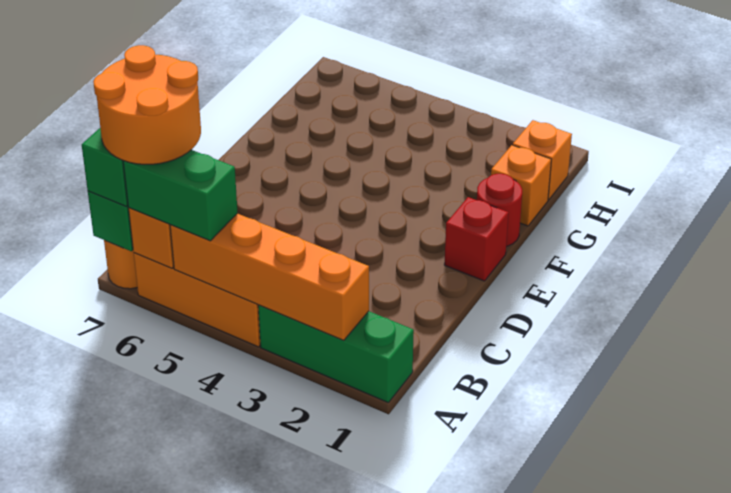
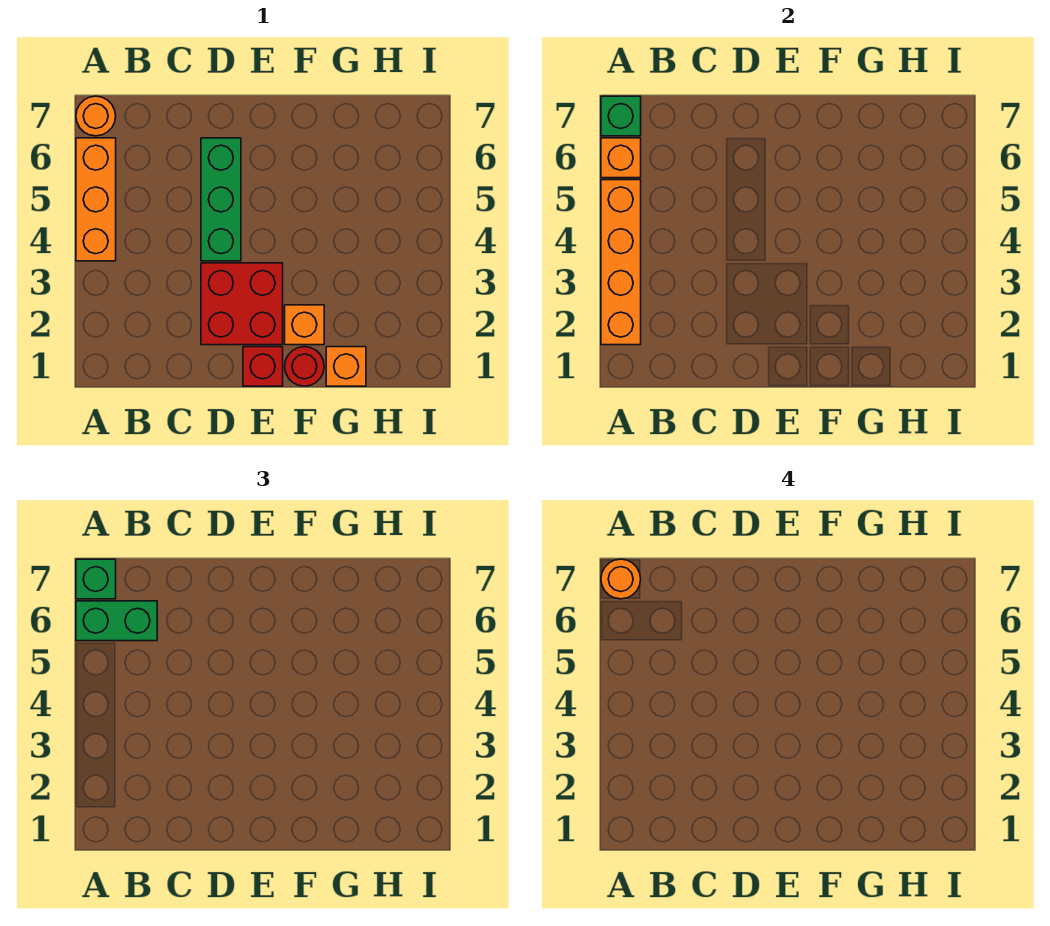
green brick A1:A3 level 1 -> green brick D4:D6 level 1
green brick A5:A6 level 3 -> green brick A6:B6 level 3
orange round brick A6:B7 level 4 -> orange round brick A7 level 4
none -> red brick D2:E3 level 1
orange brick H1 level 1 -> orange brick F2 level 1

